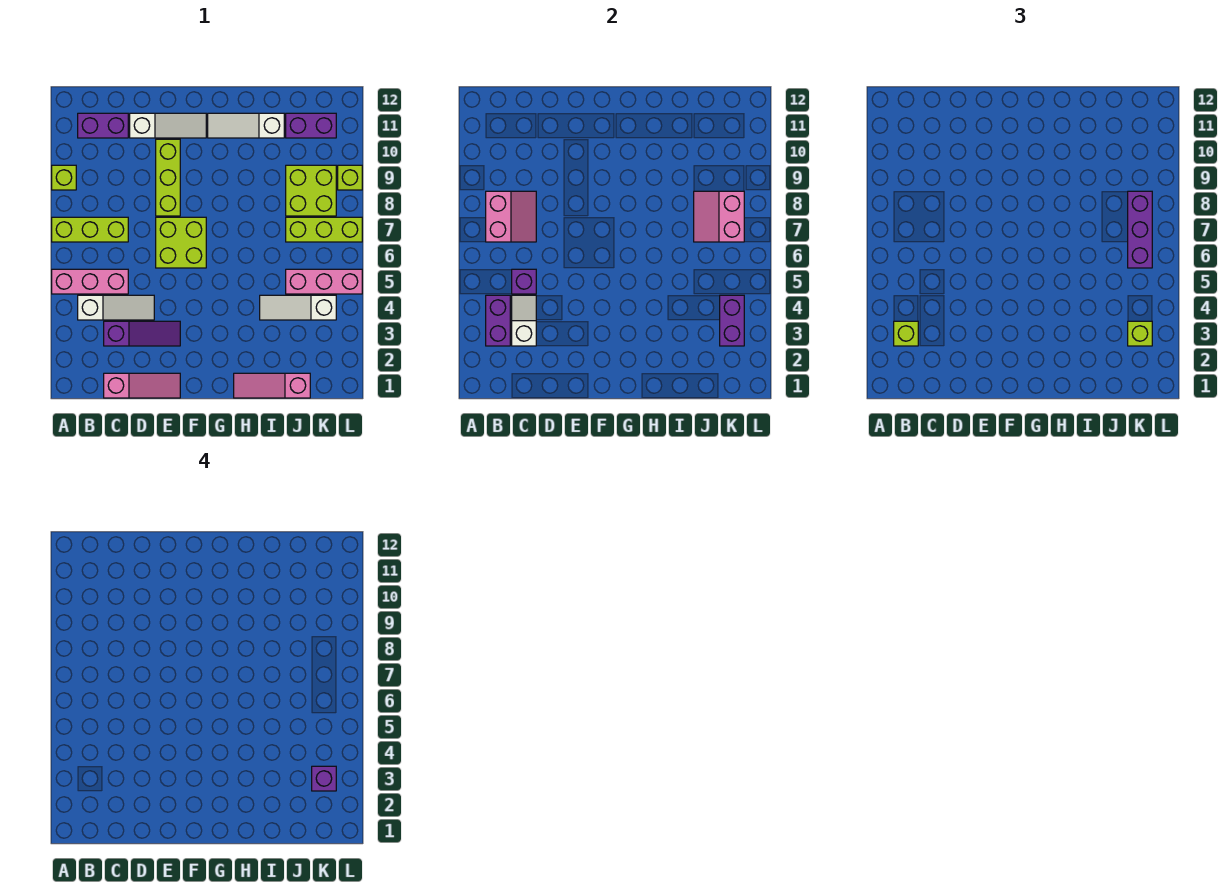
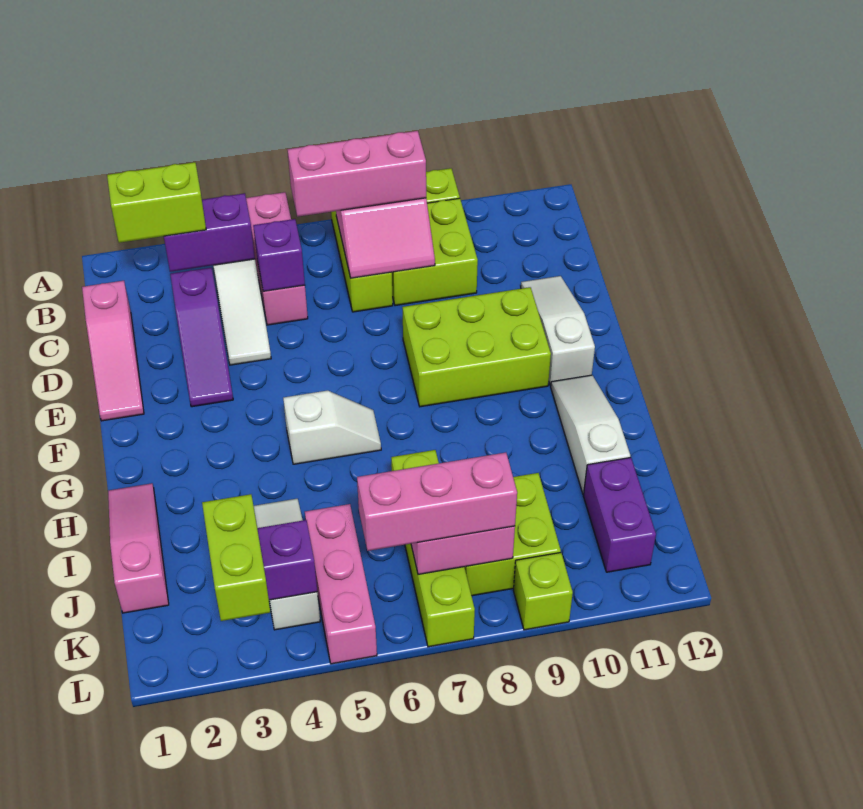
lime brick B3 level 3 -> lime brick B2:B3 level 3
none -> pink brick B6:B8 level 3
purple brick B11:C11 level 1 -> none
white slope C3:C4 level 2 top 3 -> white slope G5:G6 level 1 top 5
white slope D11:F11 level 1 top D -> white slope D11:F11 level 1 top F
lime brick E6:F7 level 1 -> lime brick B8:C9 level 1
lime brick E8:E10 level 1 -> lime brick E8:F10 level 1
lime brick J7:L7 level 1 -> lime brick I7:L7 level 1
lime brick K3 level 3 -> lime brick K3:L3 level 3
purple brick K3 level 4 -> none
purple brick K6:K8 level 3 -> pink brick K6:K8 level 3

